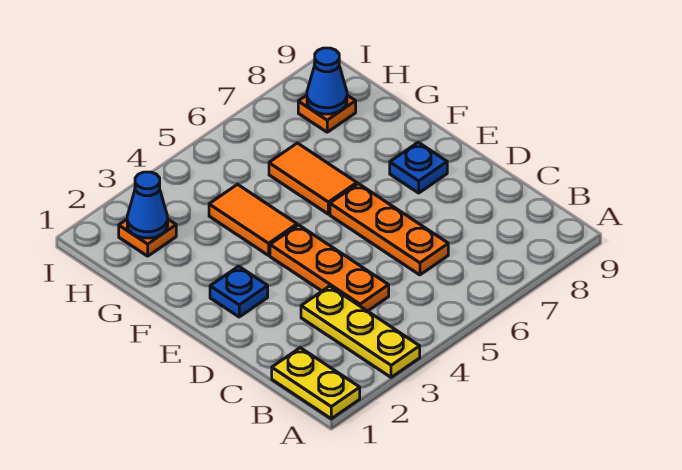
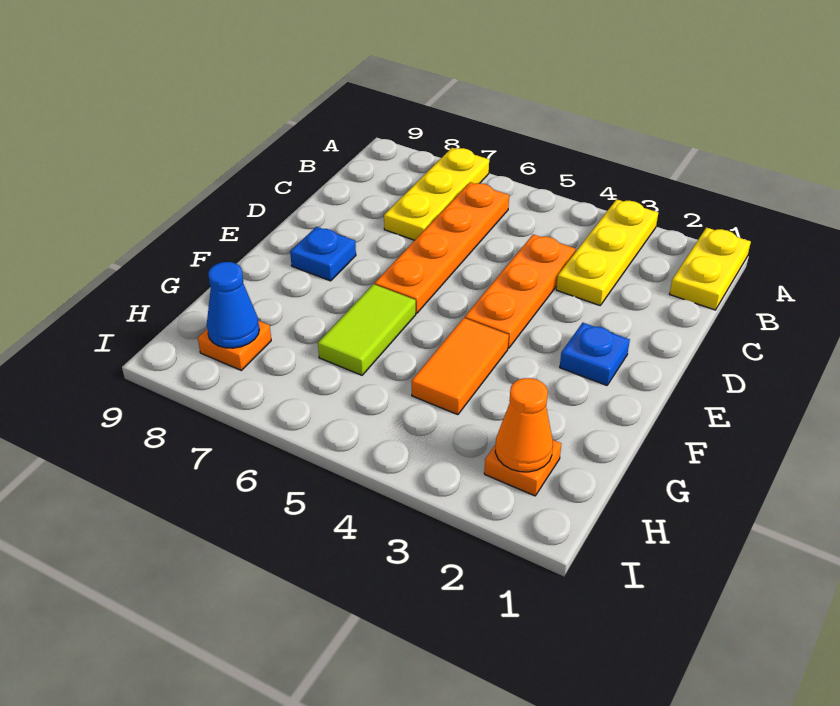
none -> yellow plate A7:C7 level 1
orange plate C6:E6 level 1 -> orange plate B6:E6 level 1
orange tile F6:G6 level 1 -> lime tile F6:G6 level 1
blue cone H2 level 2 -> orange cone H2 level 2

